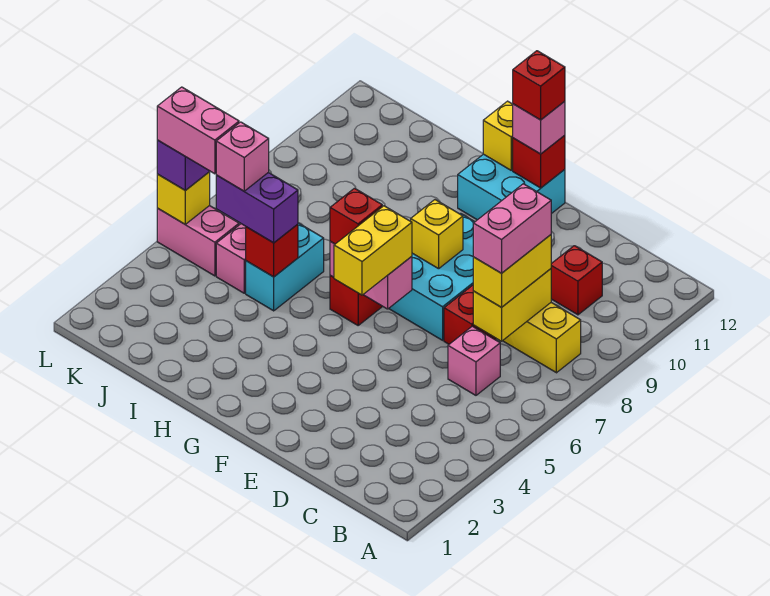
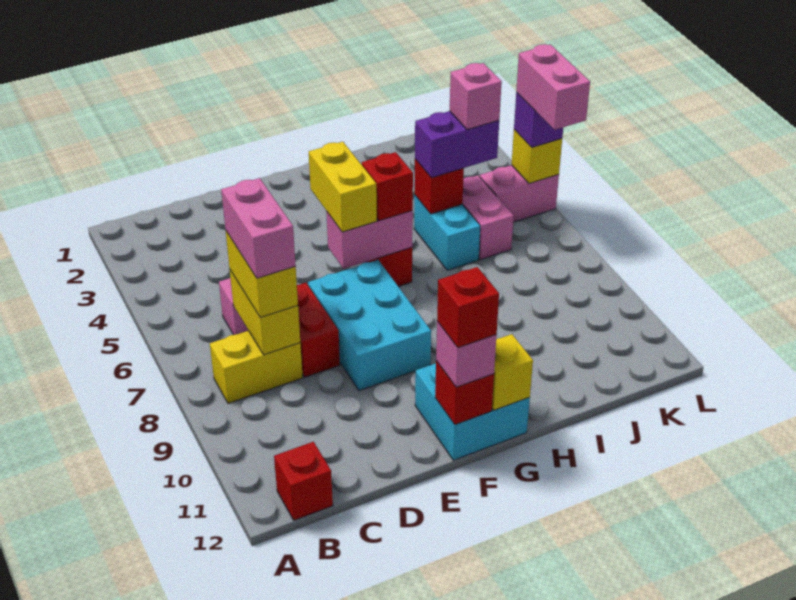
red brick C10 level 1 -> red brick B12 level 1
yellow brick F8 level 2 -> none
pink brick K5:L5 level 4 -> pink brick L5:L6 level 4

